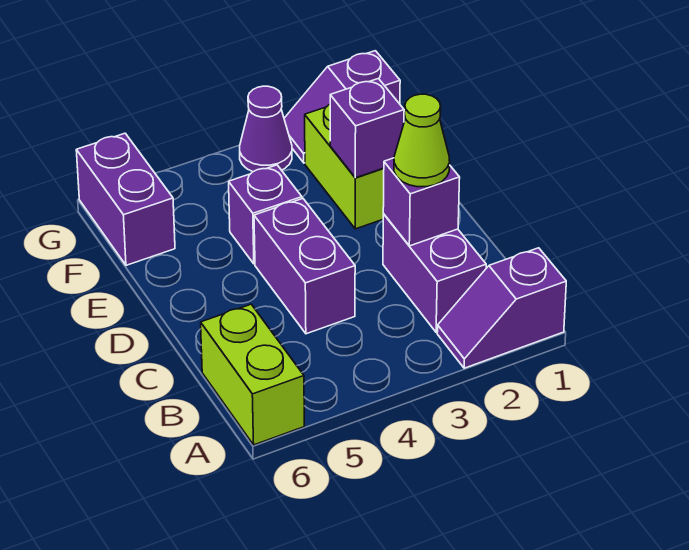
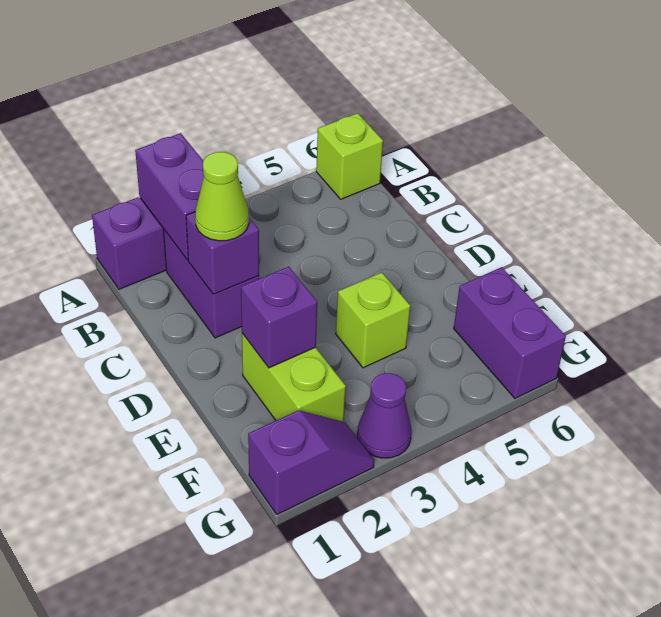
lime brick A6:B6 level 1 -> lime brick A6 level 1
purple brick C4:D4 level 1 -> purple brick A2:B2 level 2
purple brick E4 level 1 -> lime brick E4 level 1

